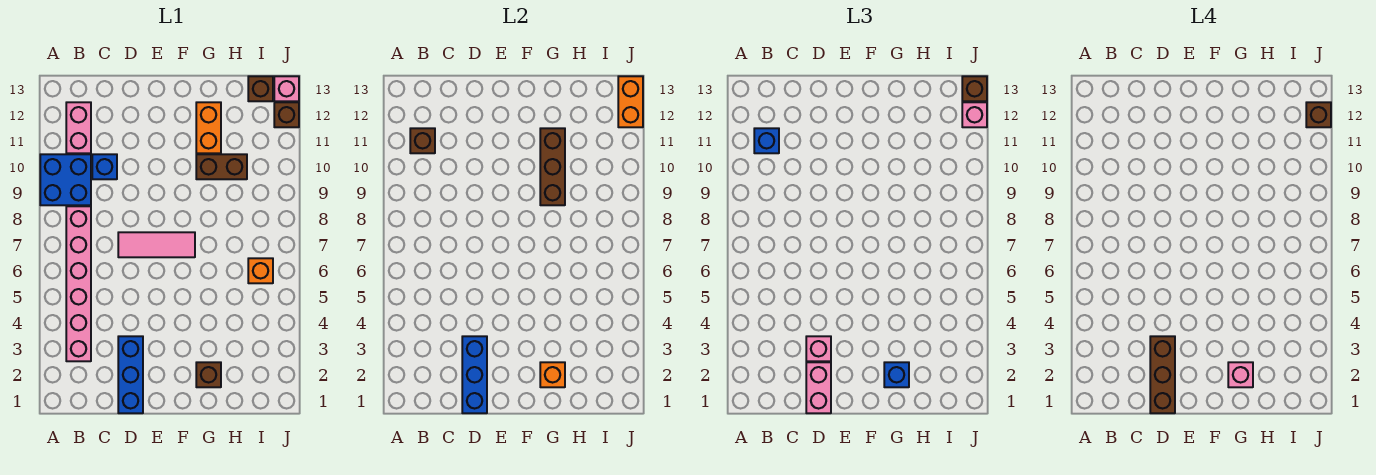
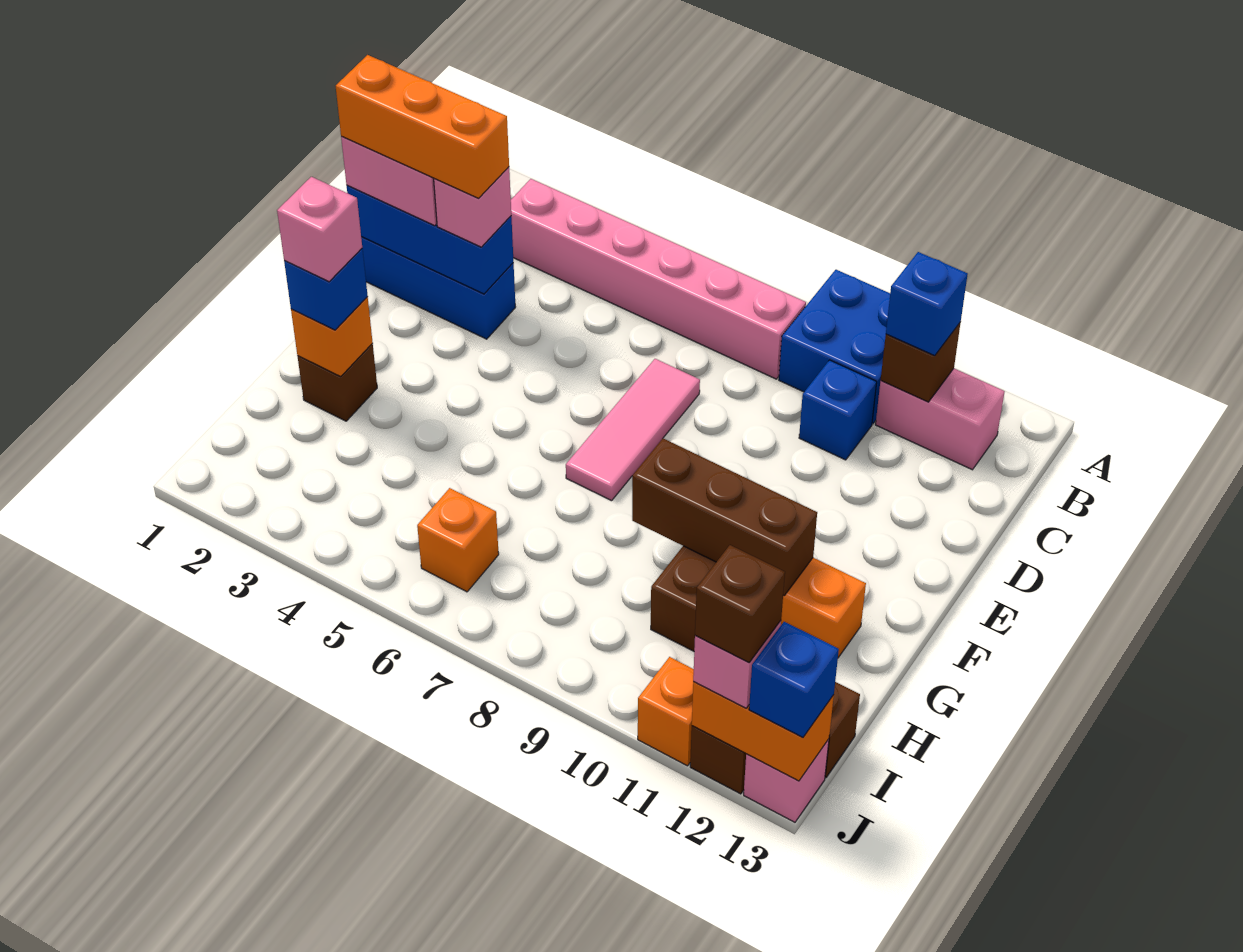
brown brick D1:D3 level 4 -> orange brick D1:D3 level 4
none -> orange brick J11 level 1
brown brick J13 level 3 -> blue brick J13 level 3

